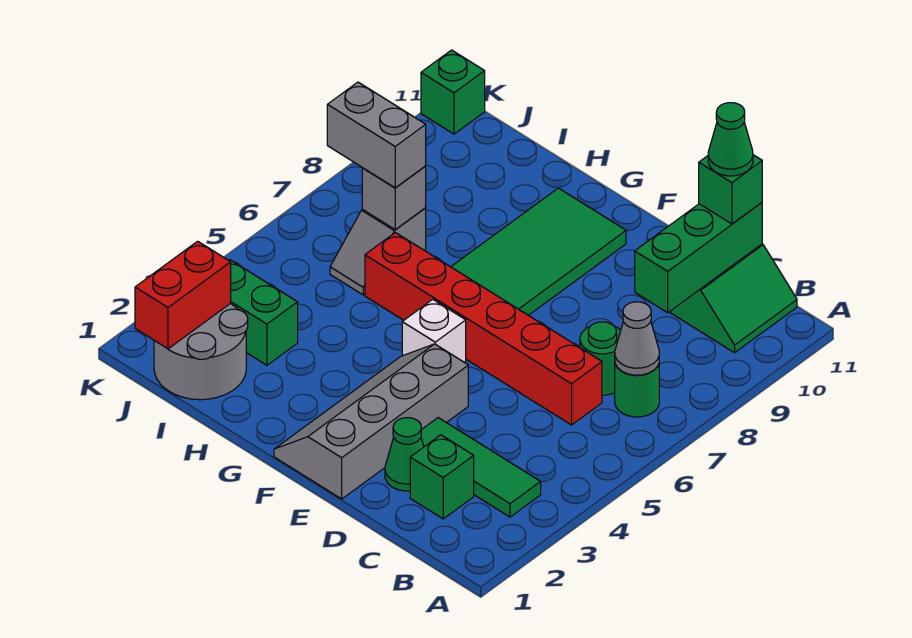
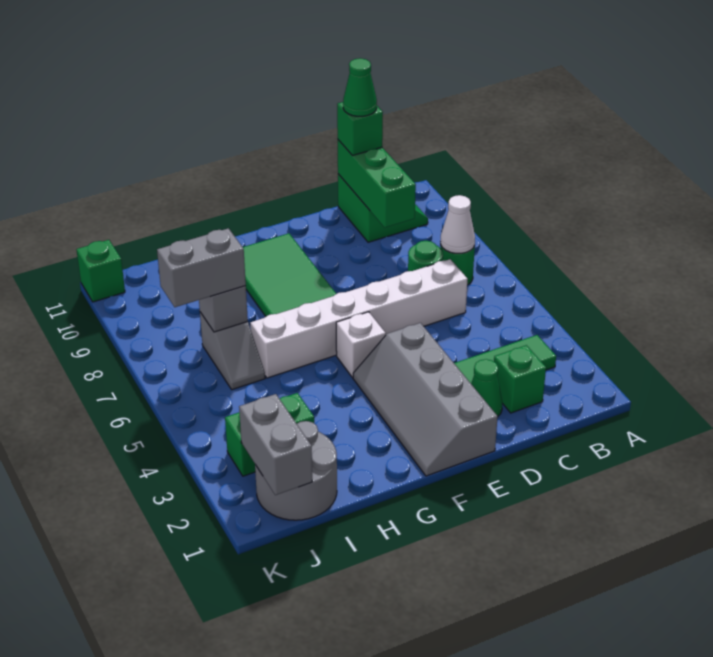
grey cone B7 level 2 -> white cone B7 level 2
red brick C6:H6 level 1 -> white brick C6:H6 level 1
red brick J1:J2 level 2 -> grey brick J1:J2 level 2

